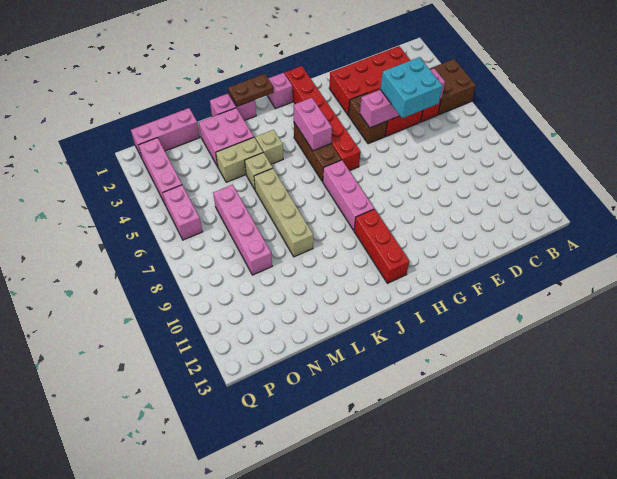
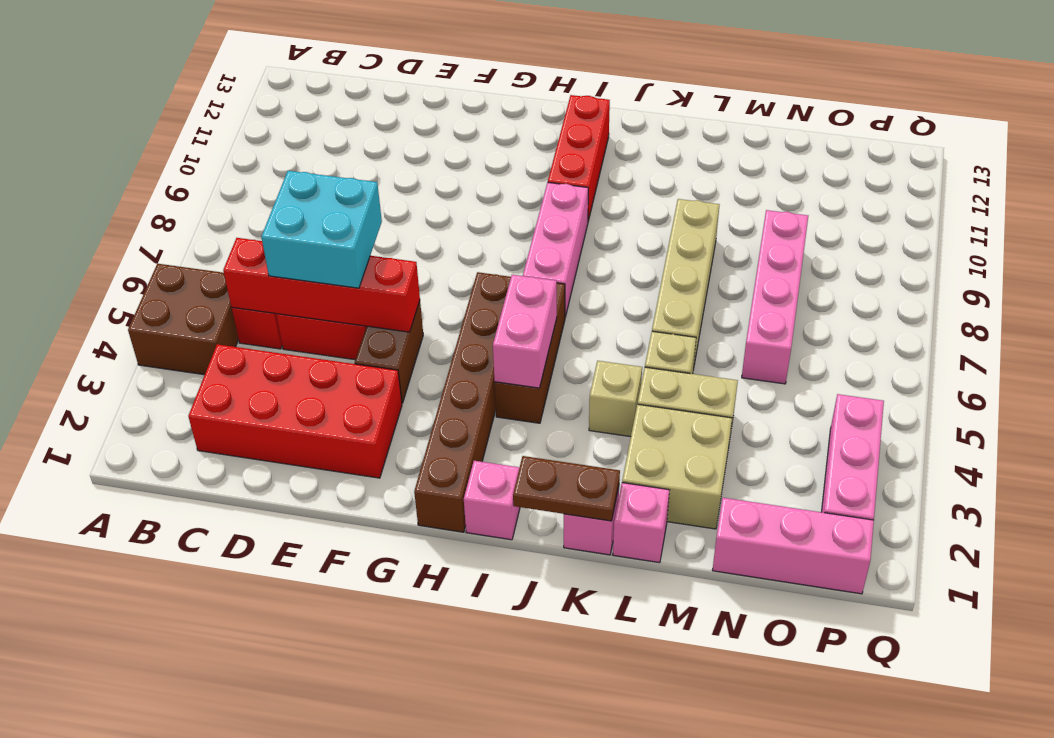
pink brick C5:F5 level 2 -> red brick C5:F5 level 2
red brick H1:H6 level 1 -> brown brick H1:H6 level 1
pink brick L2:M3 level 1 -> tan brick L2:M3 level 1
pink brick P5:P6 level 1 -> none

